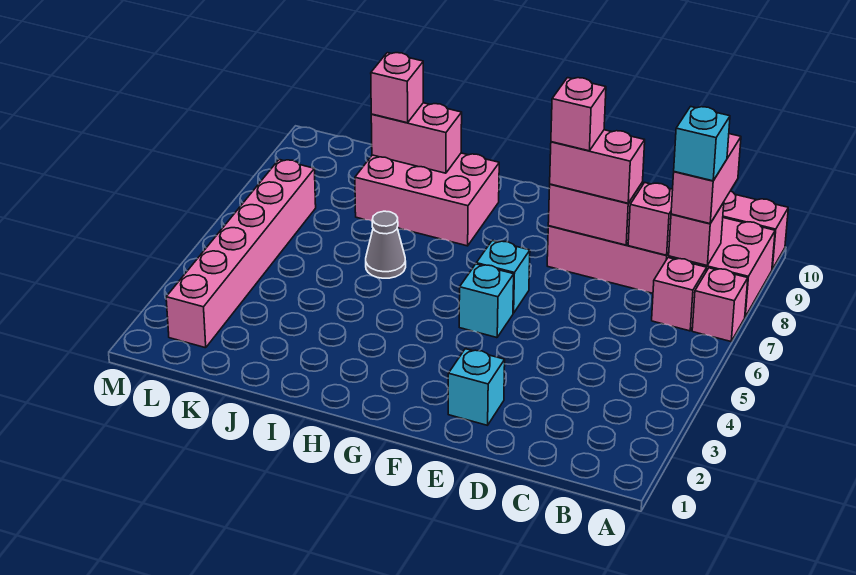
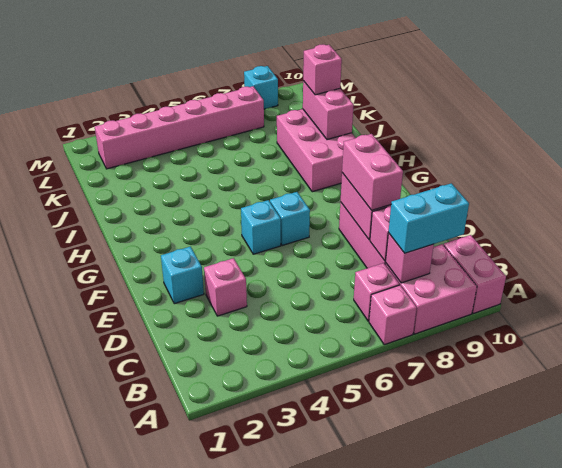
pink brick B8:B9 level 3 -> cyan brick B8:B9 level 3
cyan brick B8 level 4 -> cyan brick M8 level 1
pink brick E8 level 4 -> pink brick D3 level 1
grey cone I6 level 1 -> none

